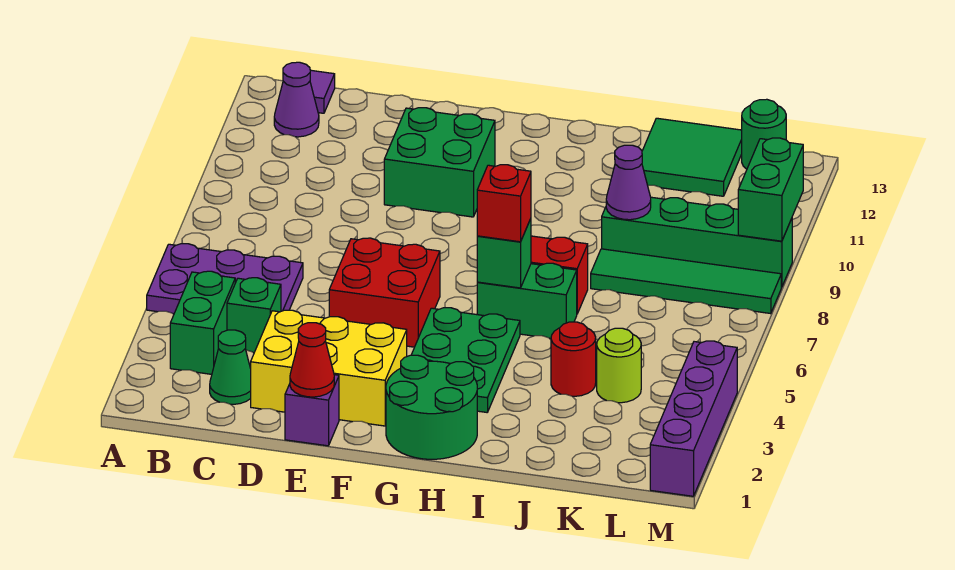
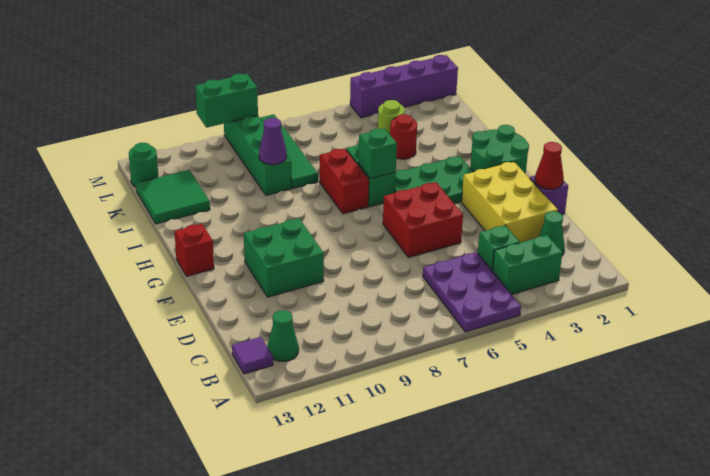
purple cone B12 level 1 -> green cone B12 level 1
red brick H6 level 3 -> red brick G13 level 1

